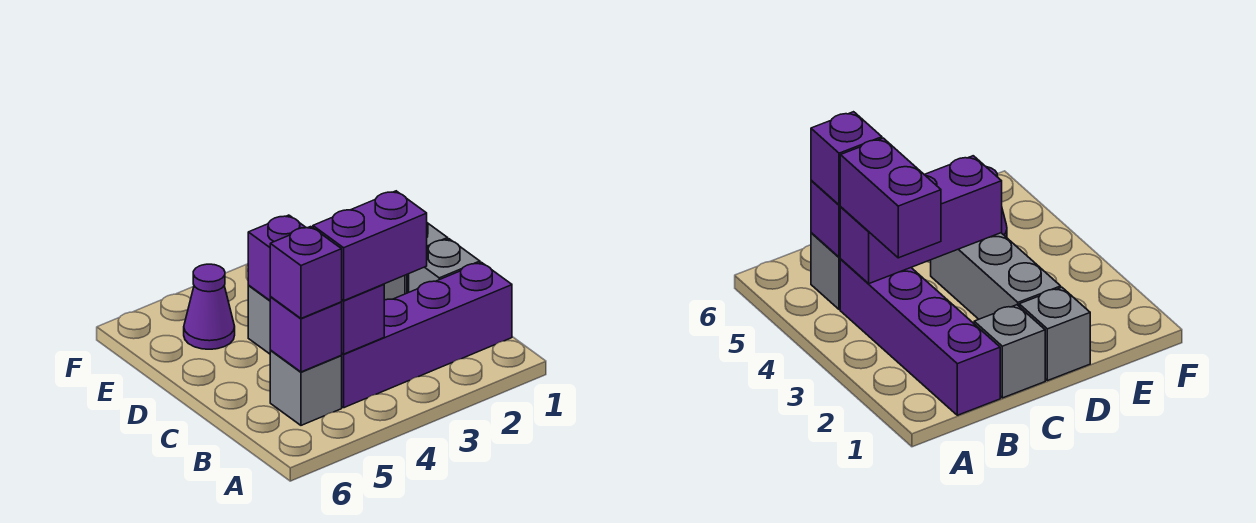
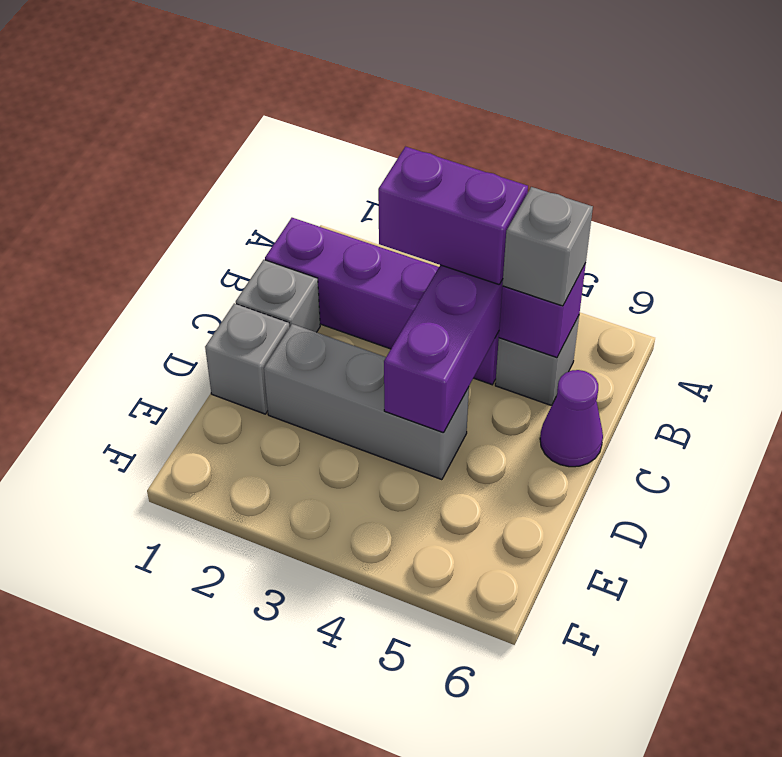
purple brick B5 level 3 -> grey brick B5 level 3
purple cone E5 level 1 -> purple cone C6 level 1

